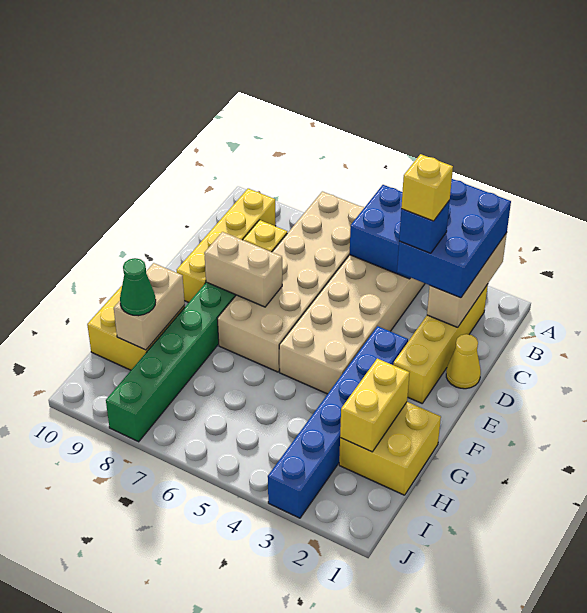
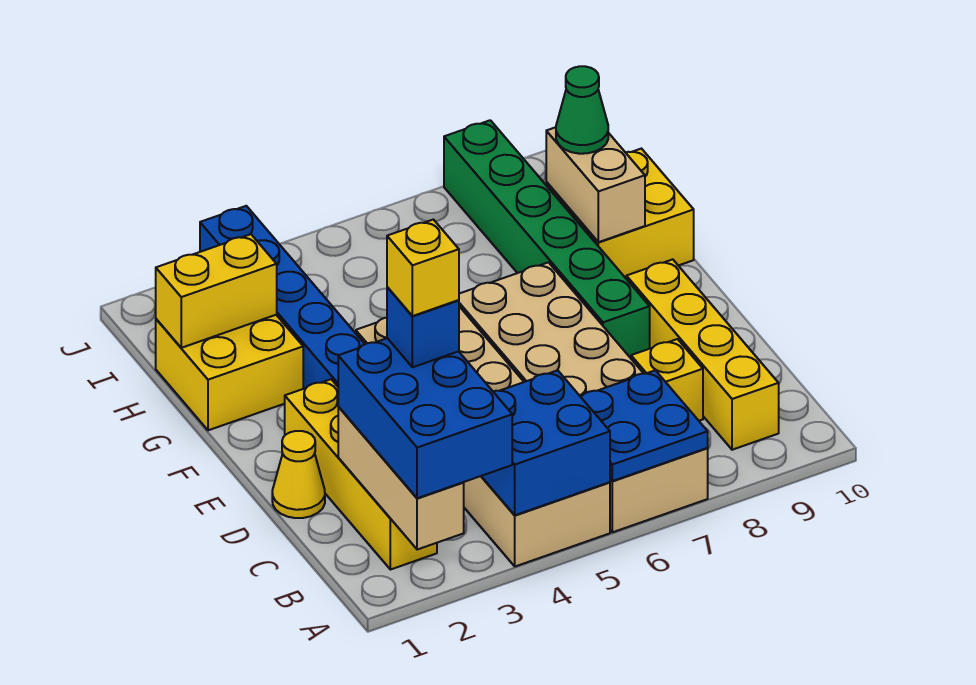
none -> blue plate A6:B7 level 2
tan brick E7:E8 level 2 -> none
yellow brick G2:H2 level 2 -> yellow brick H1:H2 level 2

